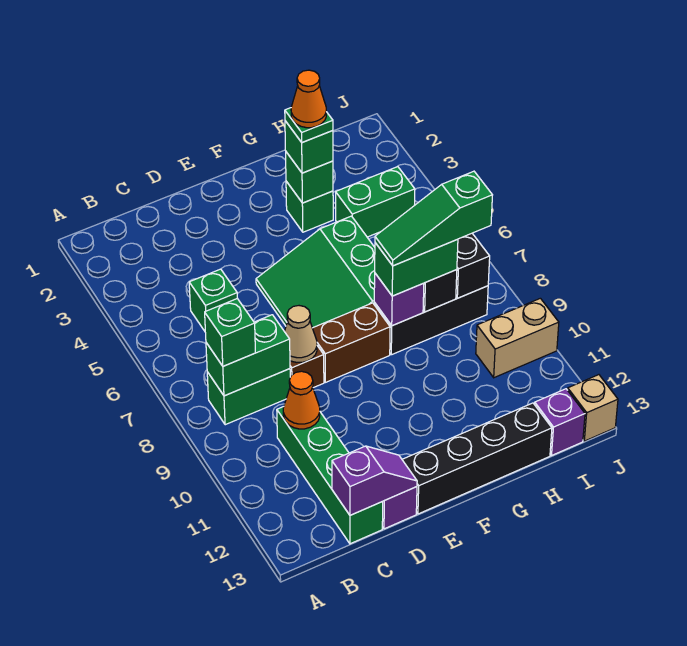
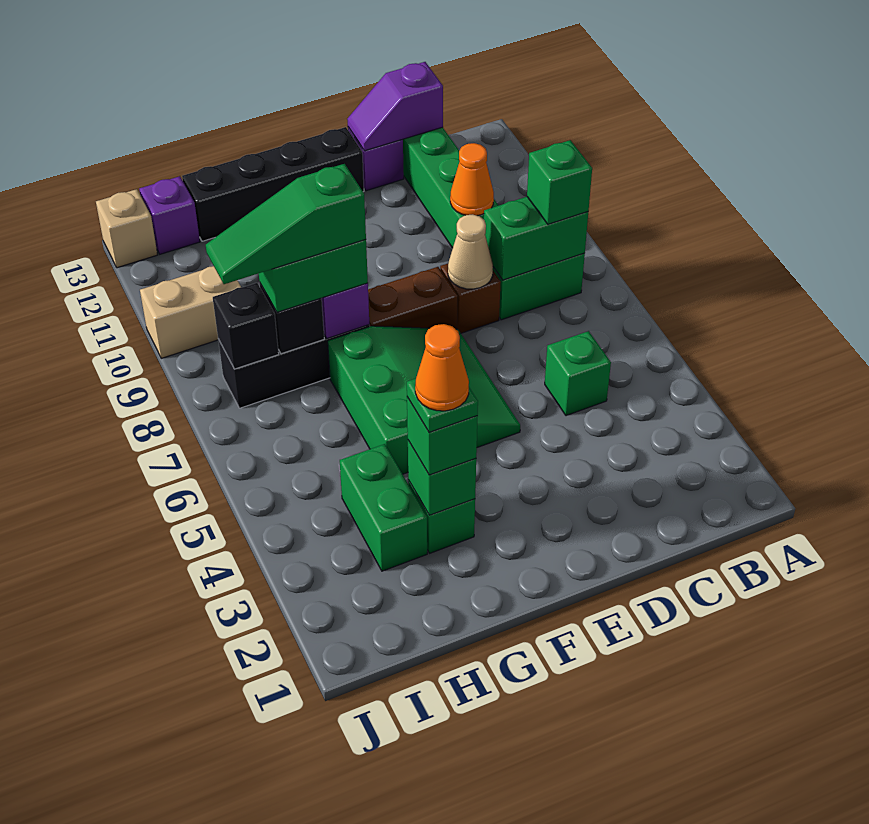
green slope G8:I8 level 4 top I -> green slope G8:I8 level 4 top G
green brick H4:I4 level 1 -> green brick H3:H4 level 1

